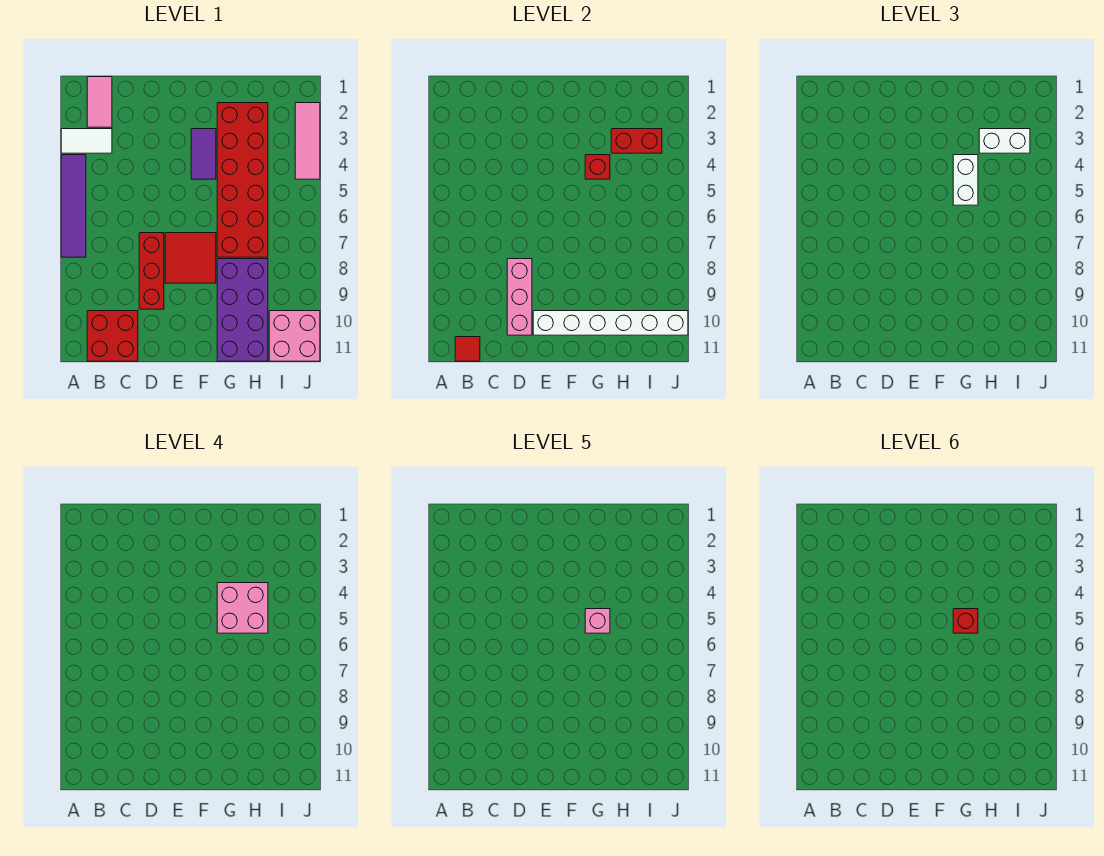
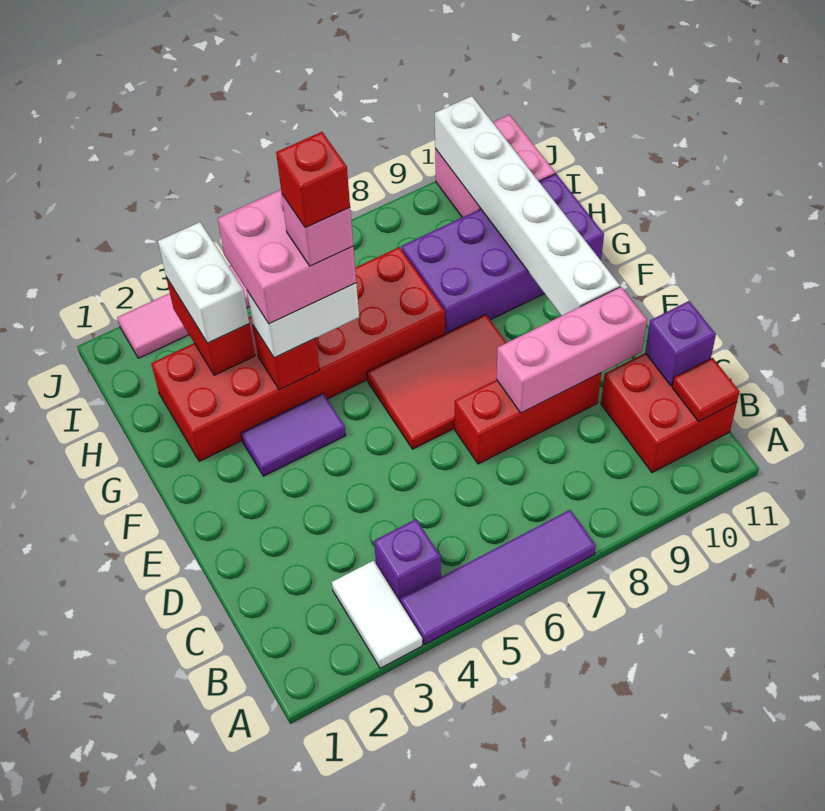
pink tile B1:B2 level 1 -> none
none -> purple brick B4 level 1
none -> purple brick C11 level 2
red tile E7:F8 level 1 -> red tile E6:F8 level 1

